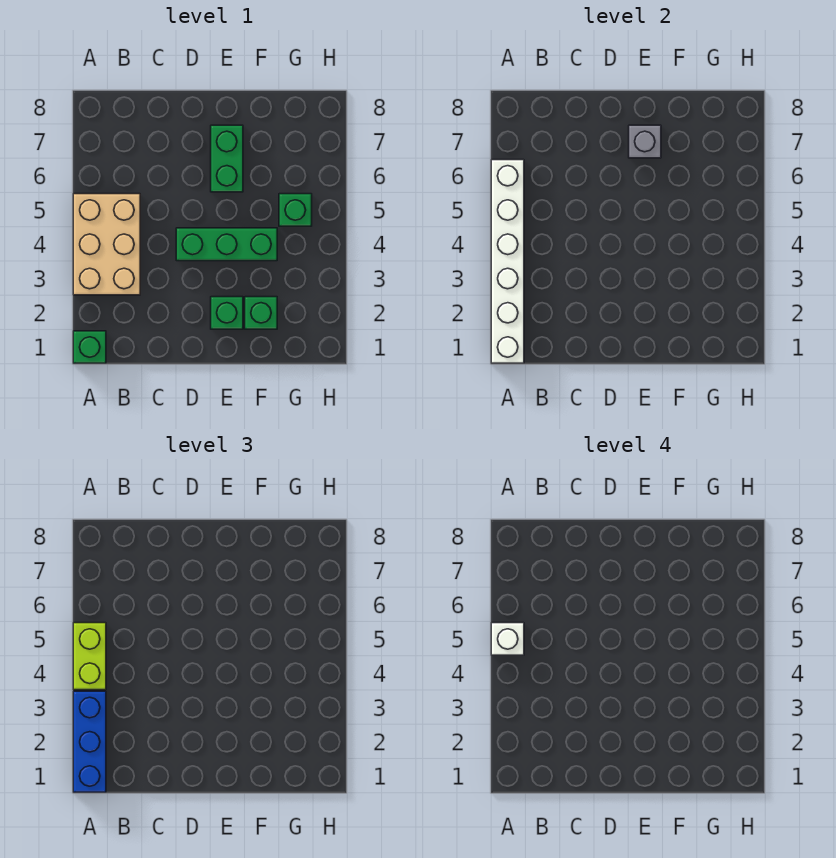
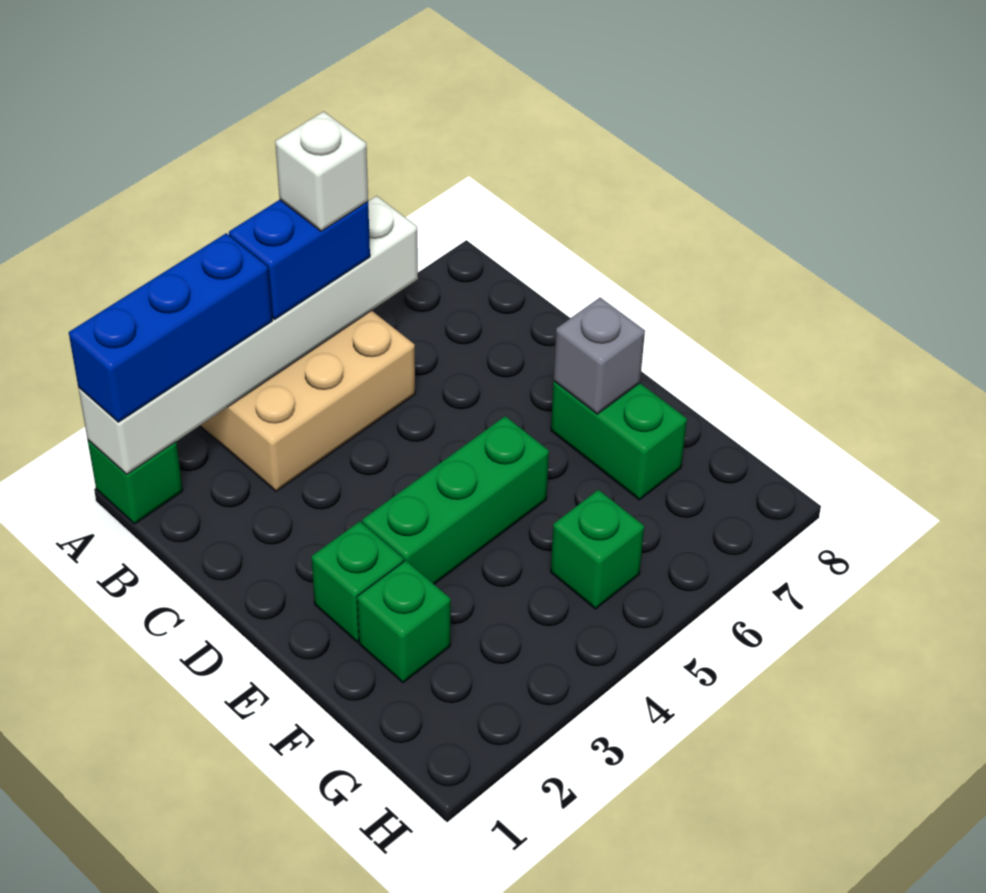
lime brick A4:A5 level 3 -> blue brick A4:A5 level 3
green brick D4:F4 level 1 -> green brick E3:E5 level 1
green brick E6:E7 level 1 -> green brick E7:F7 level 1

